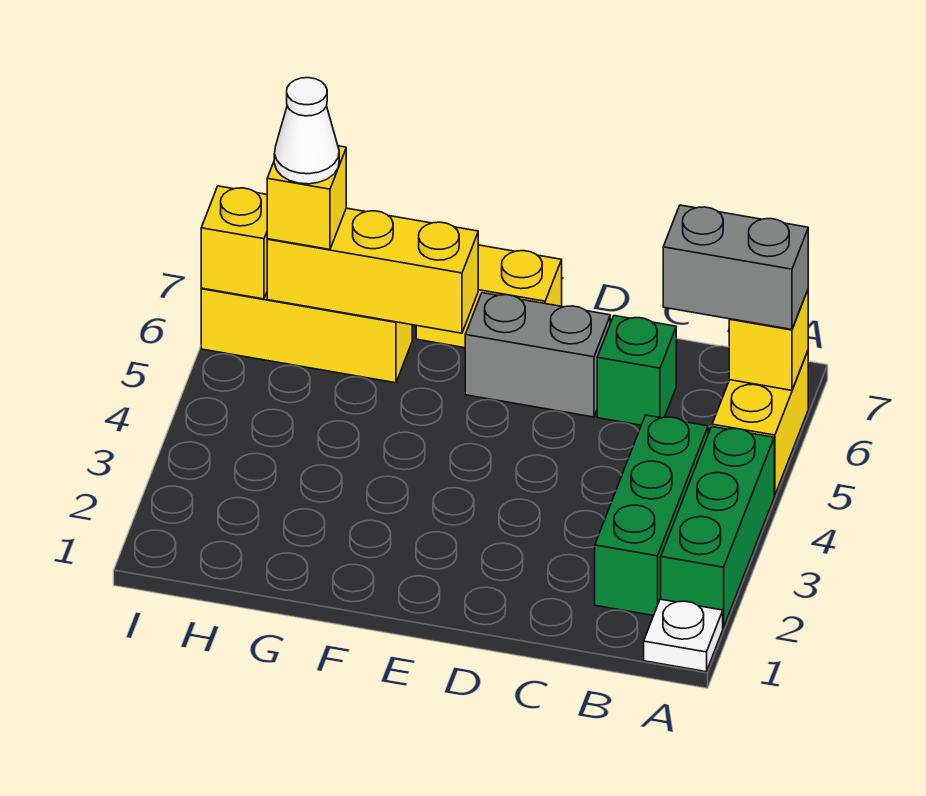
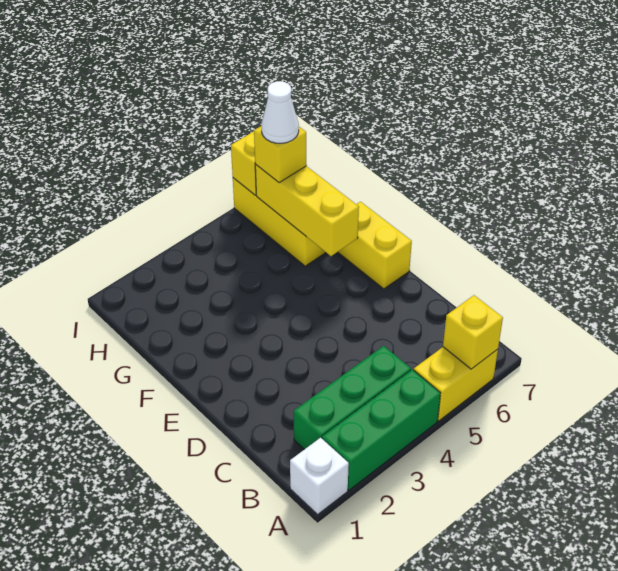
white plate A1 level 1 -> white brick A1 level 1
grey brick A6:B6 level 3 -> none
green brick C6 level 1 -> none
grey brick D6:E6 level 1 -> none

